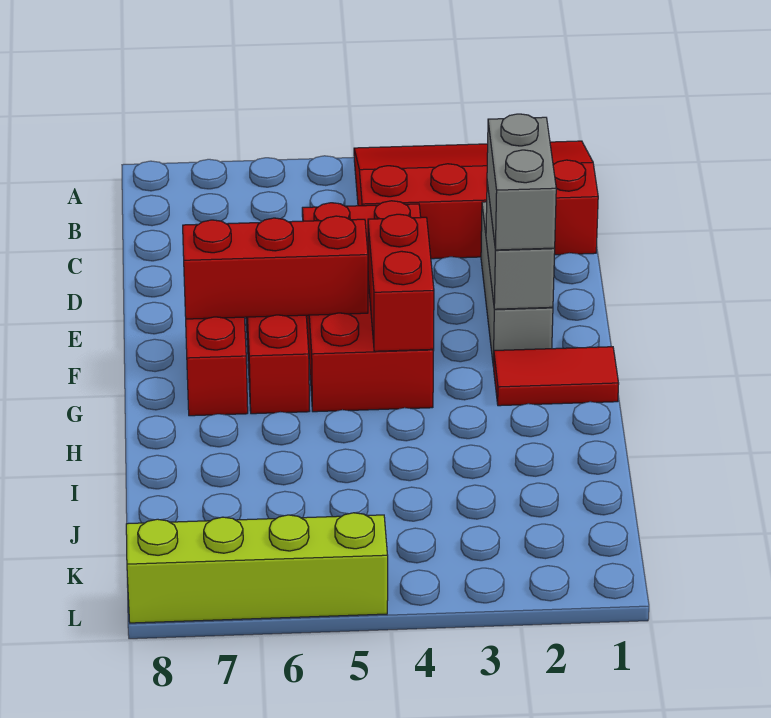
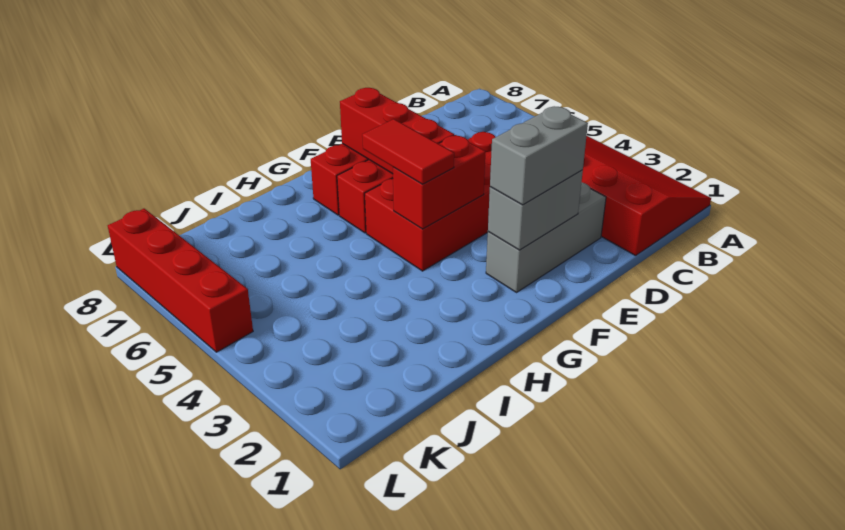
red tile G1:G2 level 1 -> red tile G4:G5 level 3
lime brick L5:L8 level 1 -> red brick L5:L8 level 1

